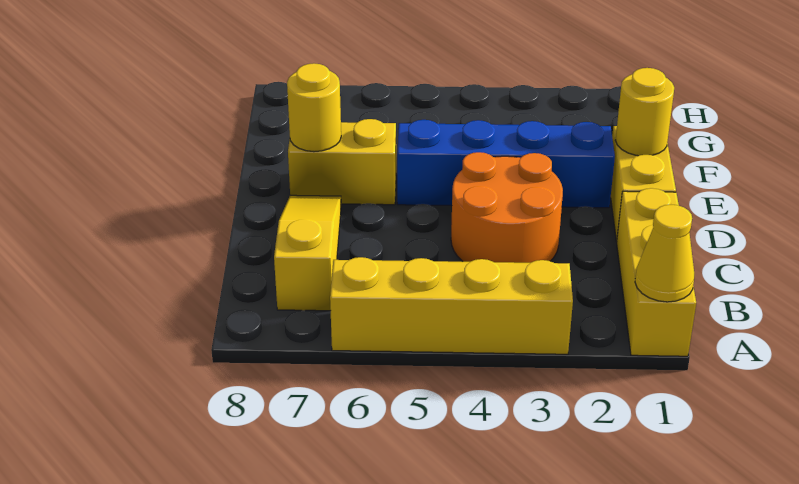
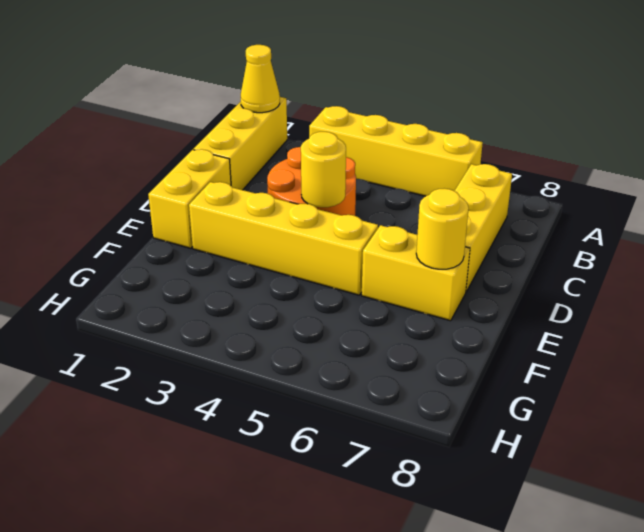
yellow slope B7:D7 level 1 top B -> yellow brick B7:D7 level 1
yellow round brick E1 level 2 -> yellow round brick D4 level 2
blue brick E2:E5 level 1 -> yellow brick E2:E5 level 1

